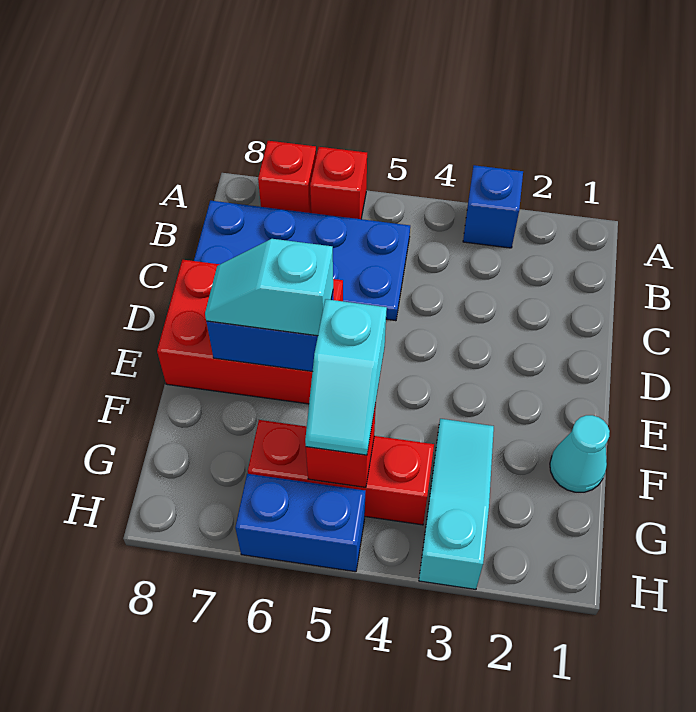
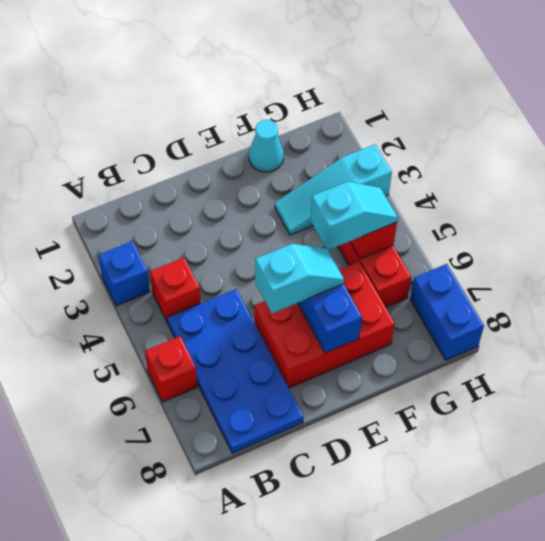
red brick A7 level 1 -> red brick B4 level 1
red brick D6:E8 level 1 -> red brick D6:F7 level 1
cyan slope E6:E7 level 3 top 6 -> cyan slope D6:E6 level 3 top D
blue brick H5:H6 level 1 -> blue brick H7:H8 level 1

